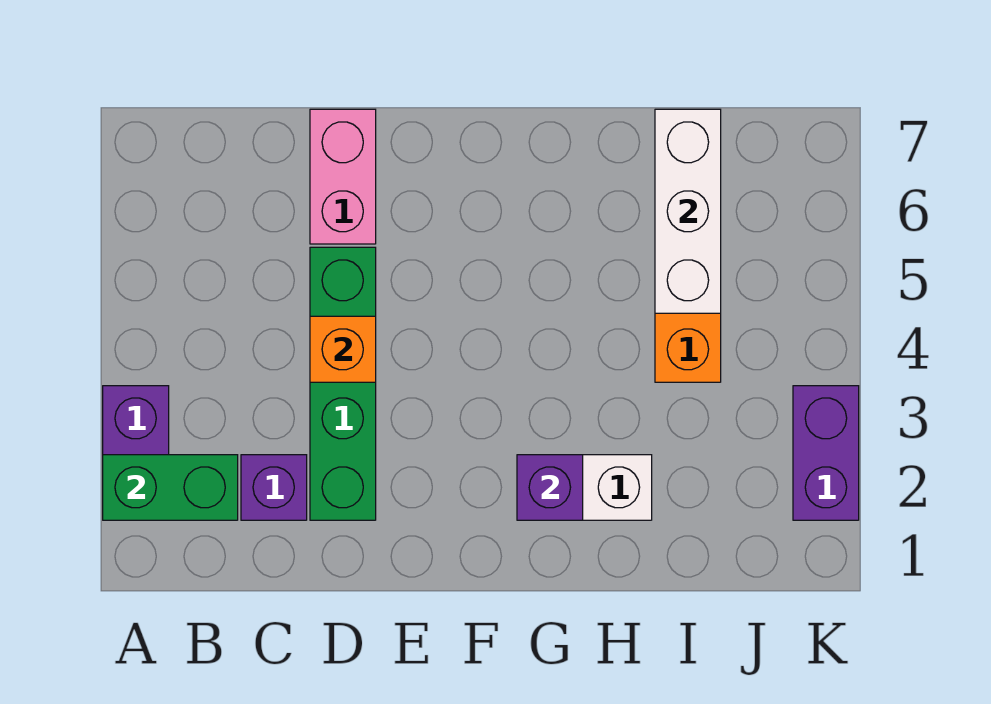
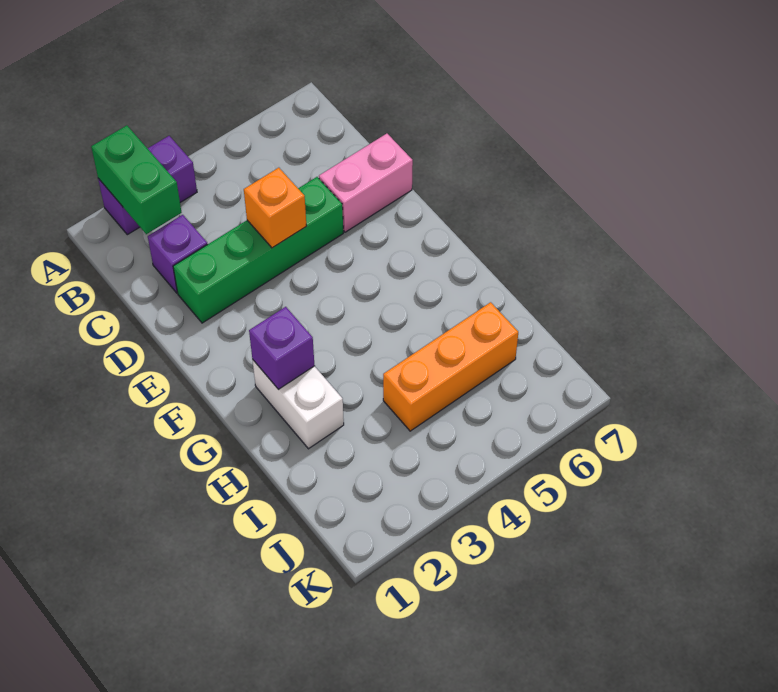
white brick I5:I7 level 2 -> none
purple brick K2:K3 level 1 -> none

